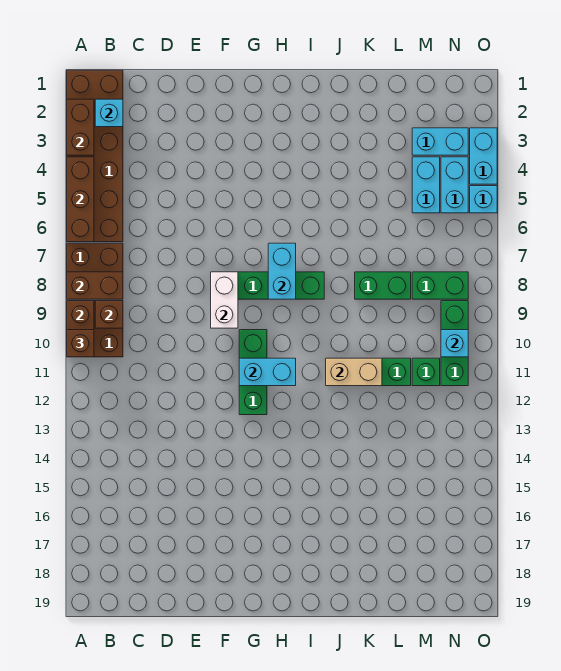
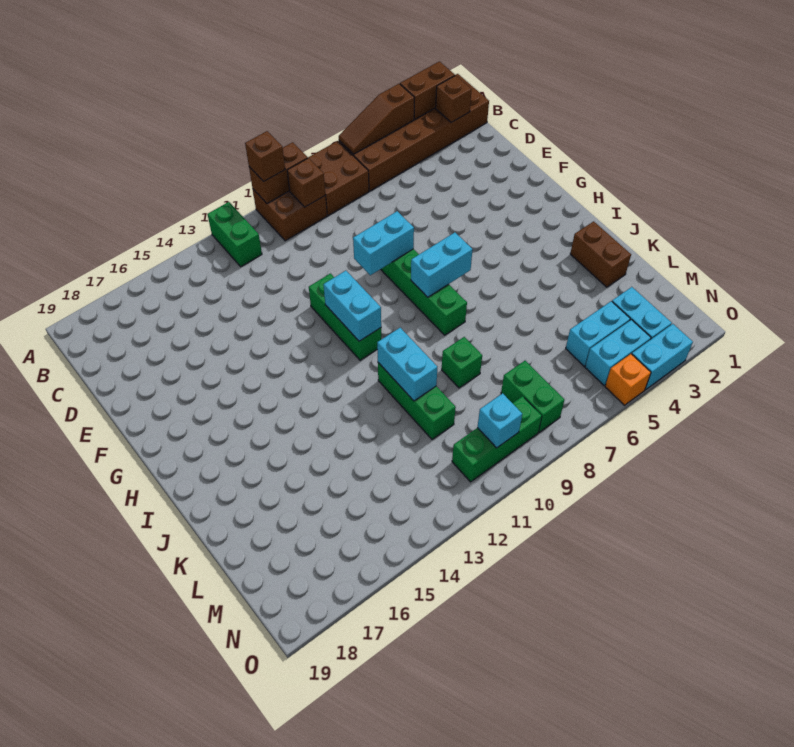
brown brick A4:A6 level 2 -> brown slope A4:A6 level 2 top 4
brown brick A8:B8 level 2 -> brown brick J2:K2 level 1
cyan brick B2 level 2 -> brown brick B2 level 2
white brick F8:F9 level 2 -> cyan brick F8:F9 level 2
green brick G10:G12 level 1 -> green brick F11:H11 level 1
tan brick J11:K11 level 2 -> cyan brick J11:K11 level 2
green brick K8:L8 level 1 -> green brick A12:B12 level 1
green brick M11 level 1 -> green brick K9 level 1
cyan brick O5 level 1 -> orange brick O5 level 1

